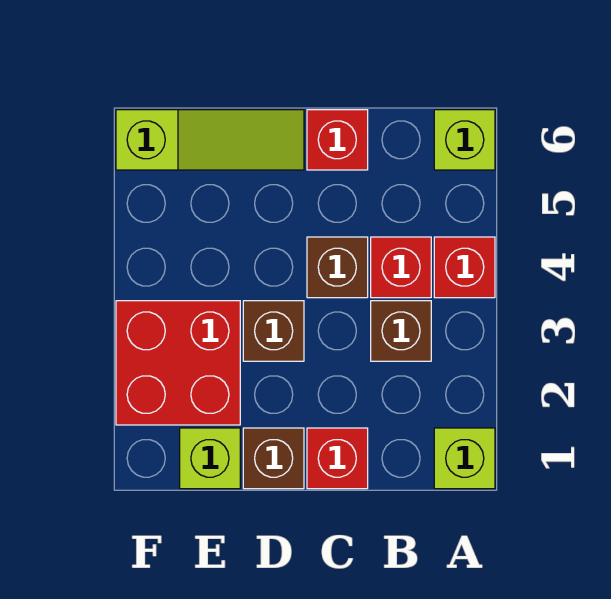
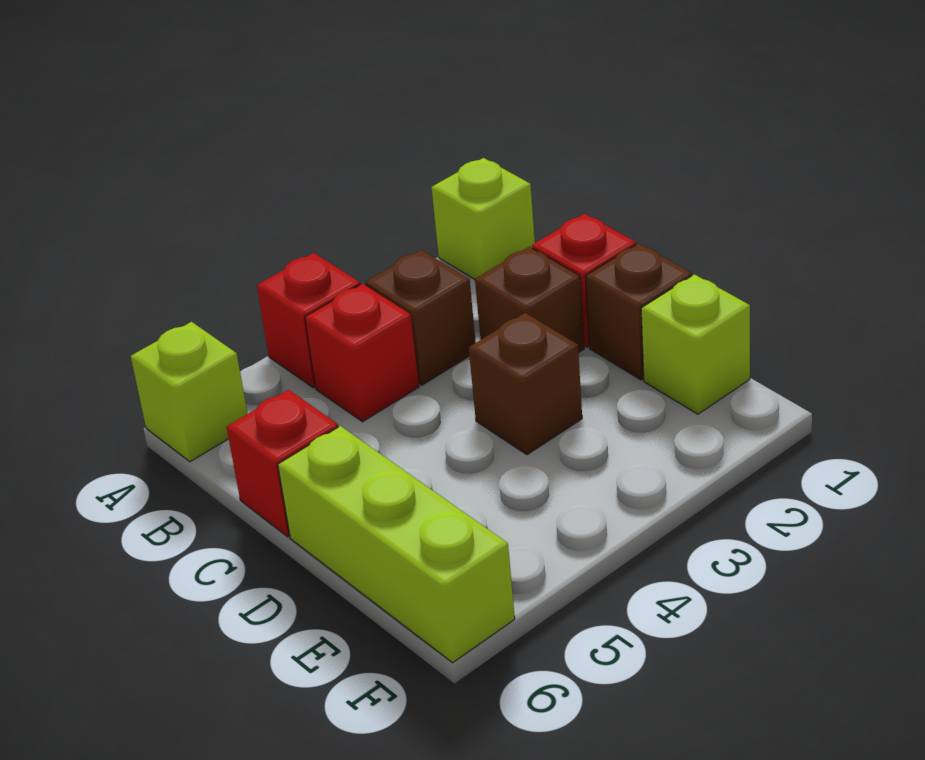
brown brick C4 level 1 -> brown brick C2 level 1
lime slope D6:F6 level 1 top F -> lime brick D6:F6 level 1
red brick E2:F3 level 1 -> none

